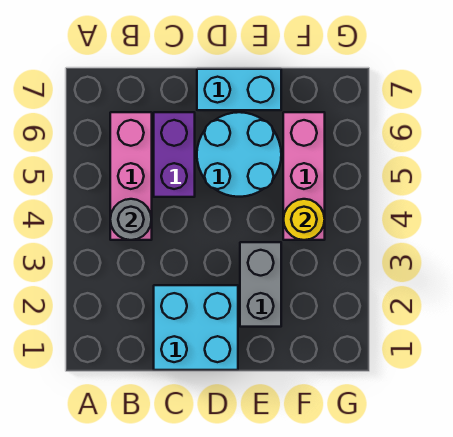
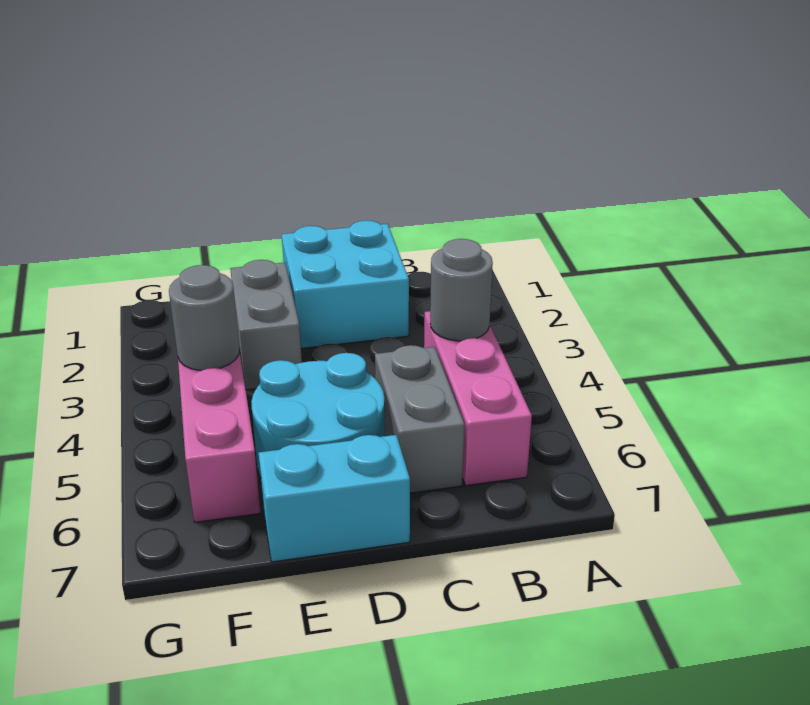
purple brick C5:C6 level 1 -> grey brick C5:C6 level 1
yellow round brick F4 level 2 -> grey round brick F4 level 2

